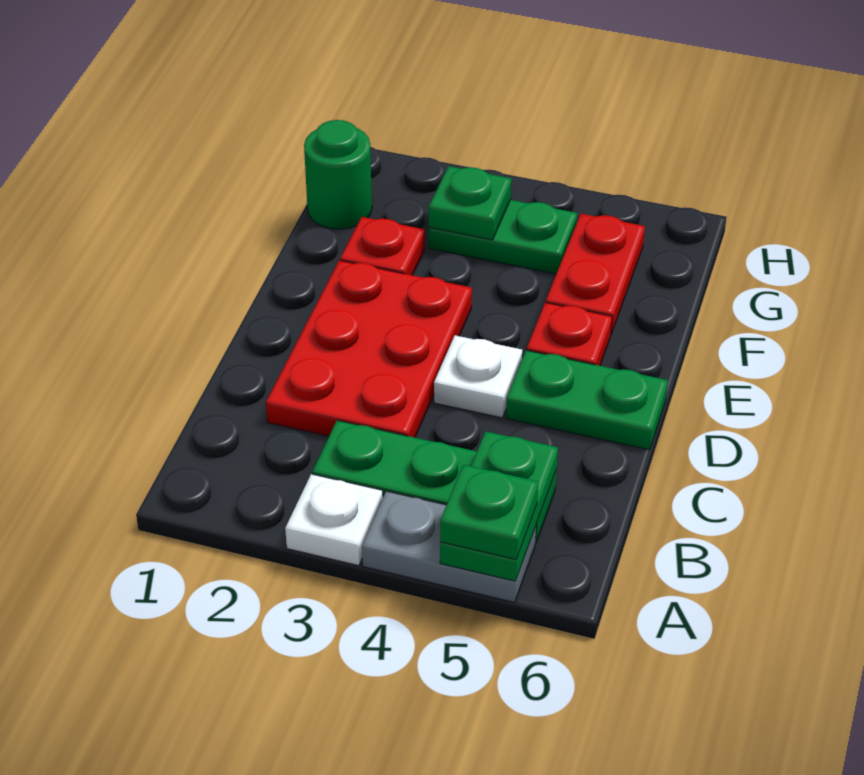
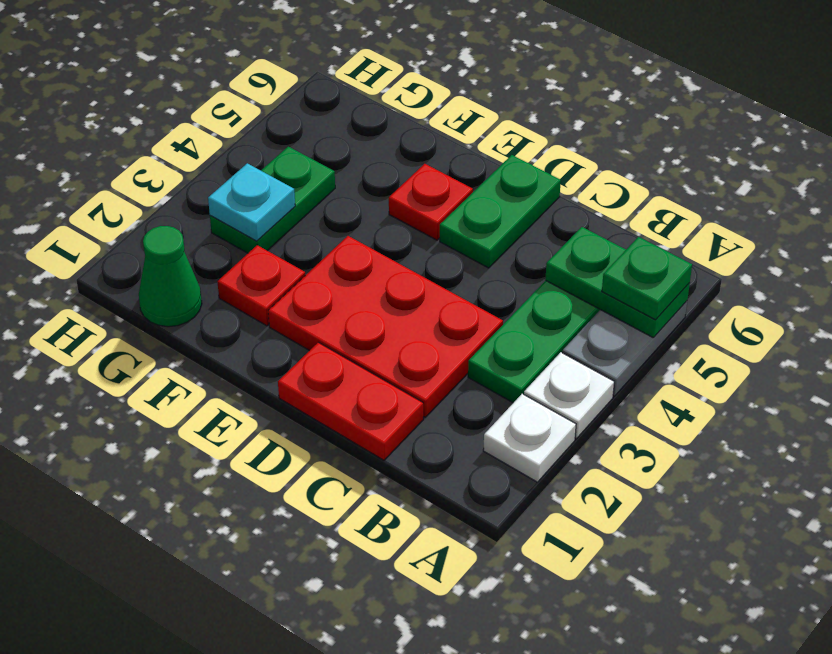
white plate D4 level 1 -> white plate A2 level 1
red plate F5:G5 level 1 -> red plate C1:D1 level 1
green round brick G1 level 1 -> green cone G1 level 1
green plate G3 level 2 -> cyan plate G3 level 2

